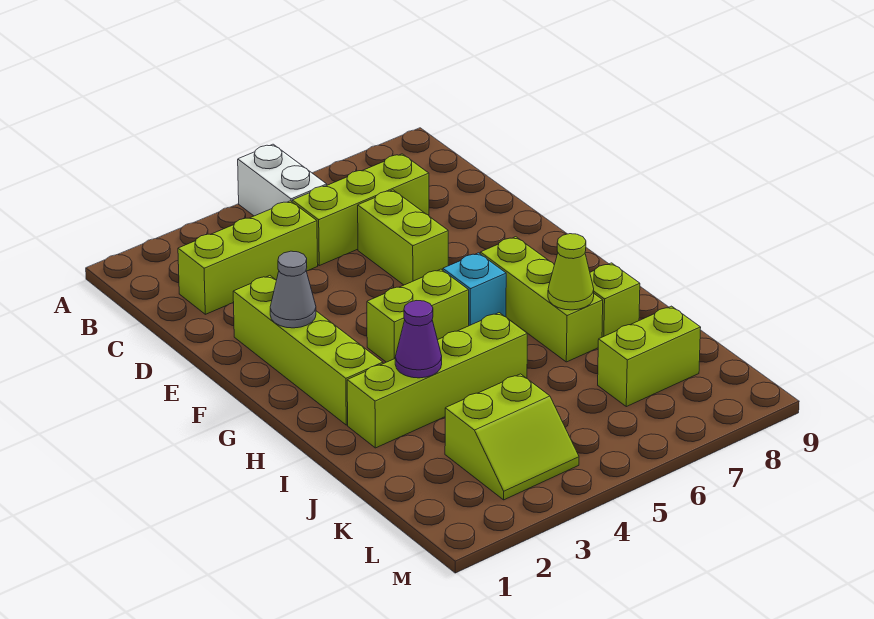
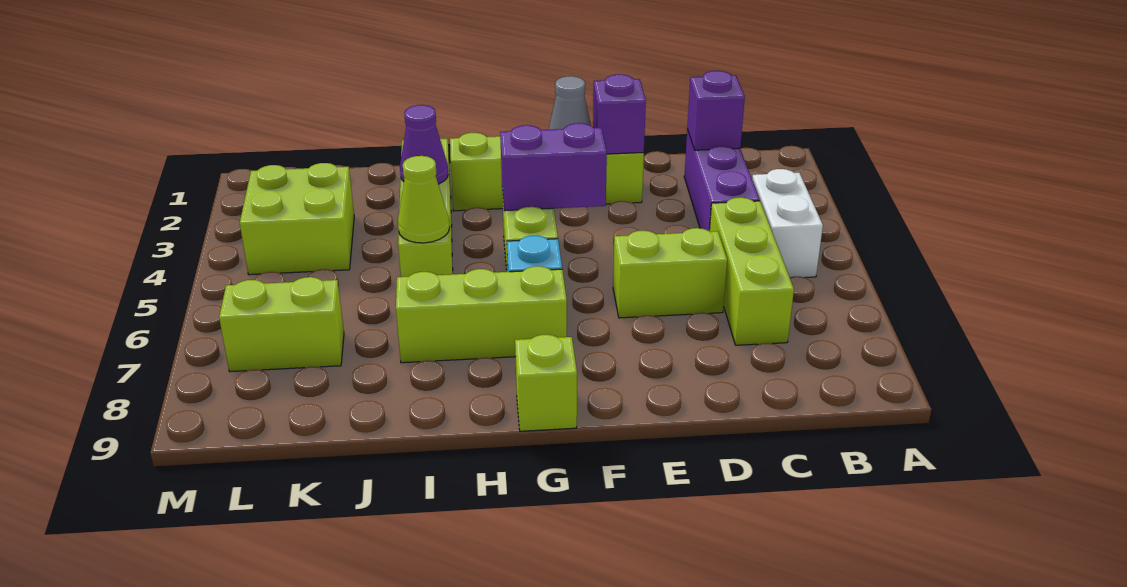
white brick A5:B5 level 1 -> white brick B4:B5 level 1
lime brick C2:C4 level 1 -> purple brick C2:C4 level 1
none -> purple brick C2 level 2
none -> purple brick E2 level 2
none -> purple brick F4:G4 level 2
lime cone I7 level 2 -> lime cone I5 level 2
lime brick I8 level 1 -> lime brick G9 level 1
lime slope K3:L4 level 1 top K -> lime brick K3:L4 level 1
lime brick K7:K8 level 1 -> lime brick K7:L7 level 1

